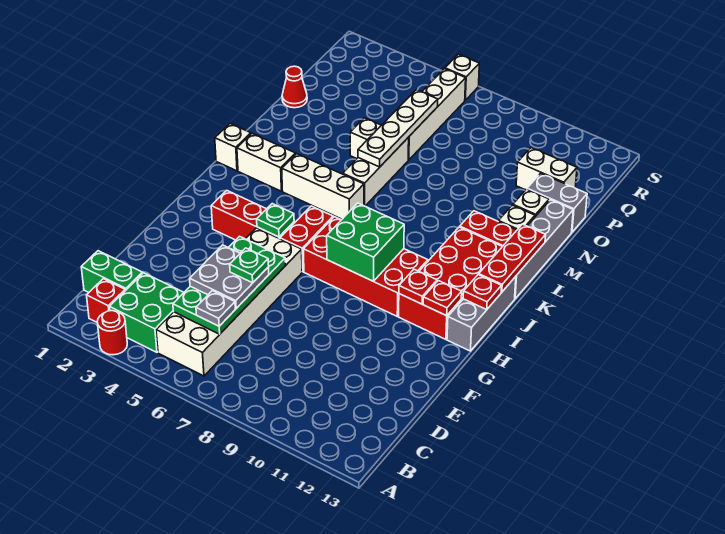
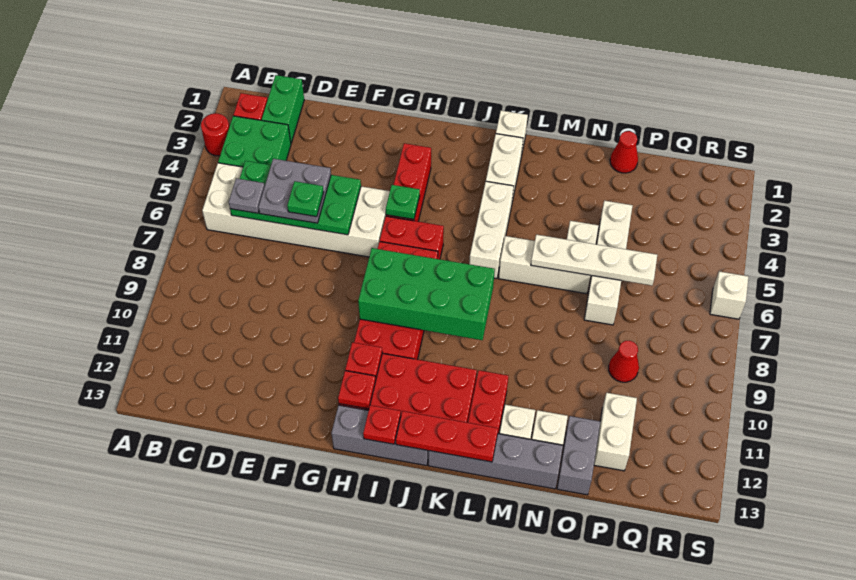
green brick H8:I9 level 2 -> green brick H8:K9 level 2
white brick O6:R6 level 1 -> white brick O4:O7 level 1
none -> red cone P9 level 1

